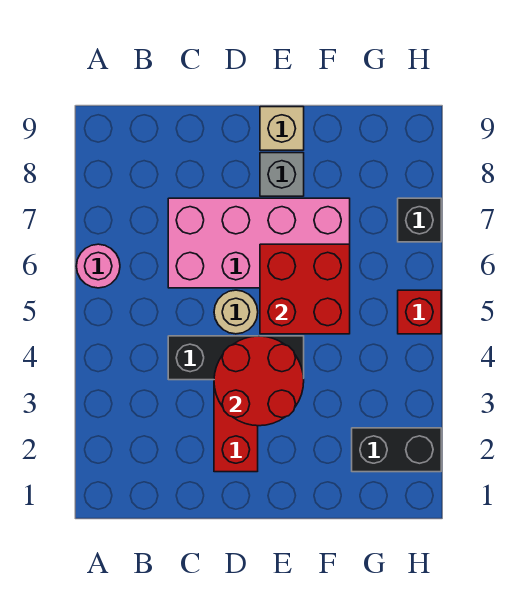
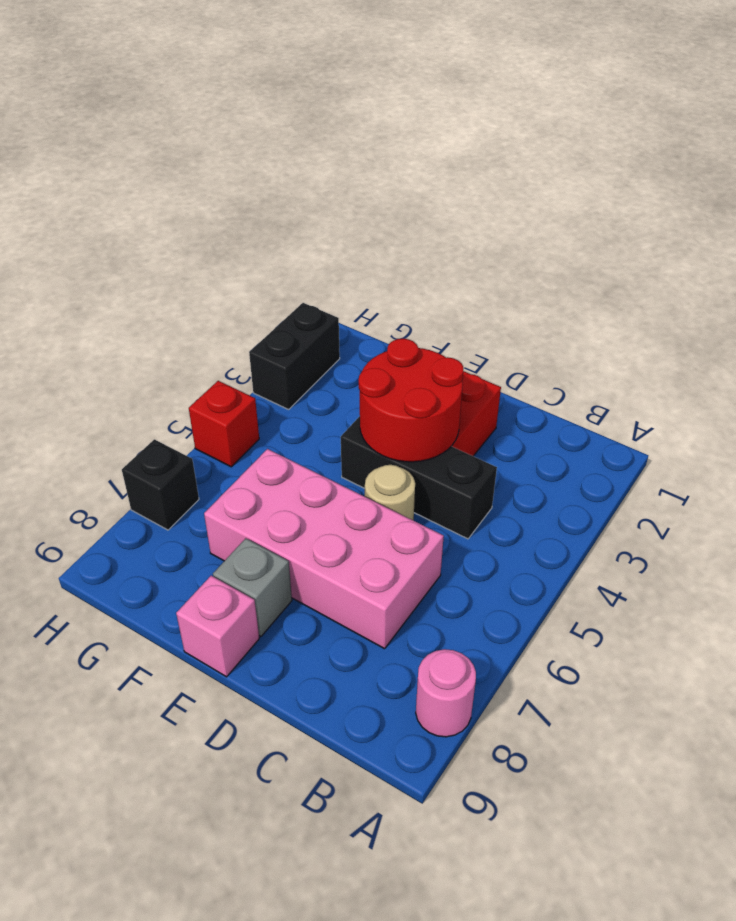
pink round brick A6 level 1 -> pink round brick A8 level 1
red brick E5:F6 level 2 -> none
tan brick E9 level 1 -> pink brick E9 level 1
black brick G2:H2 level 1 -> black brick H2:H3 level 1

